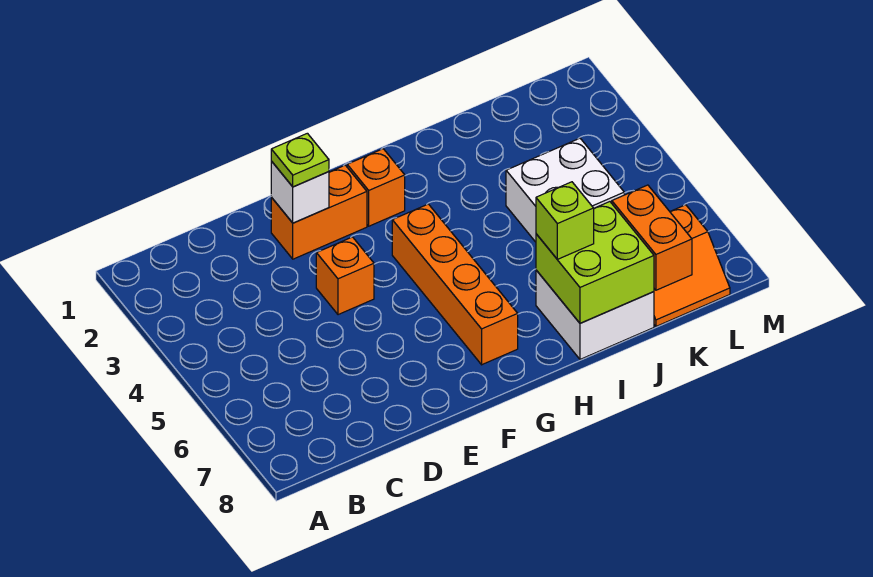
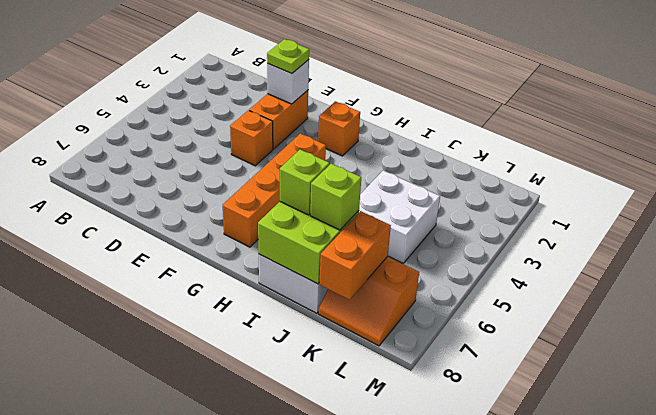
orange brick E2:F2 level 1 -> orange brick E2:E3 level 1
none -> lime brick J7 level 3

